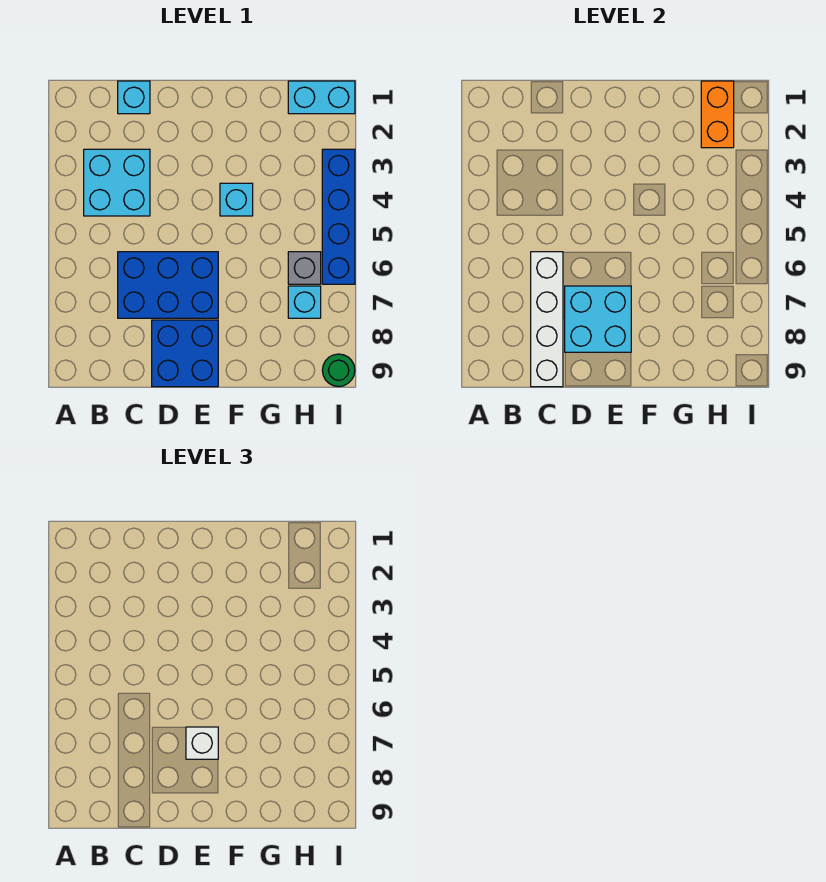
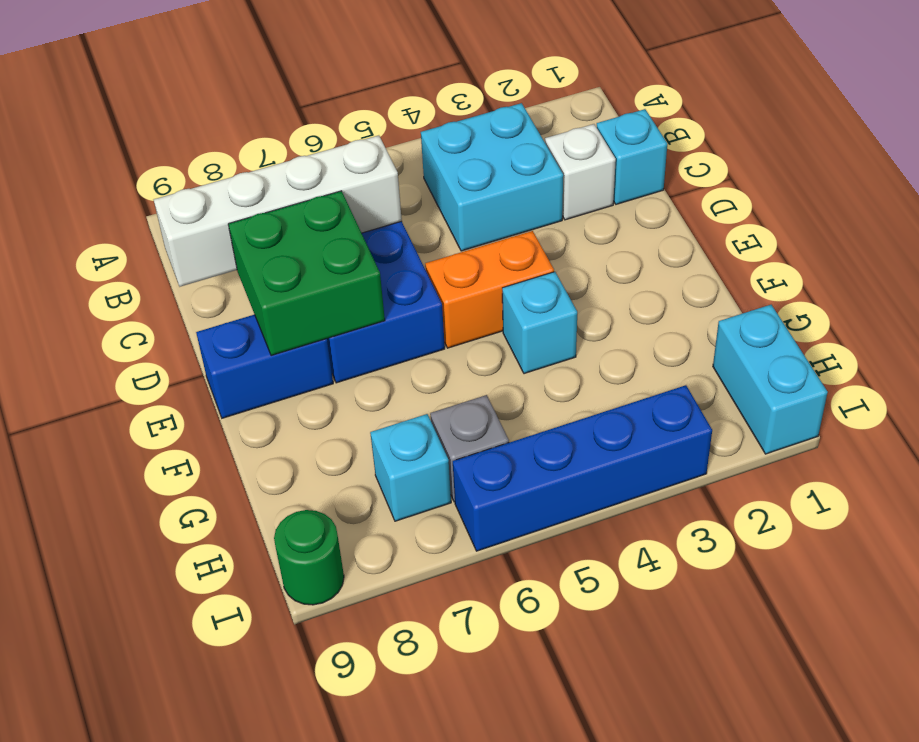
cyan brick D7:E8 level 2 -> green brick D7:E8 level 2
blue brick D8:E9 level 1 -> blue brick E8:E9 level 1
white brick E7 level 3 -> white brick C2 level 1
orange brick H1:H2 level 2 -> orange brick E4:E5 level 1

